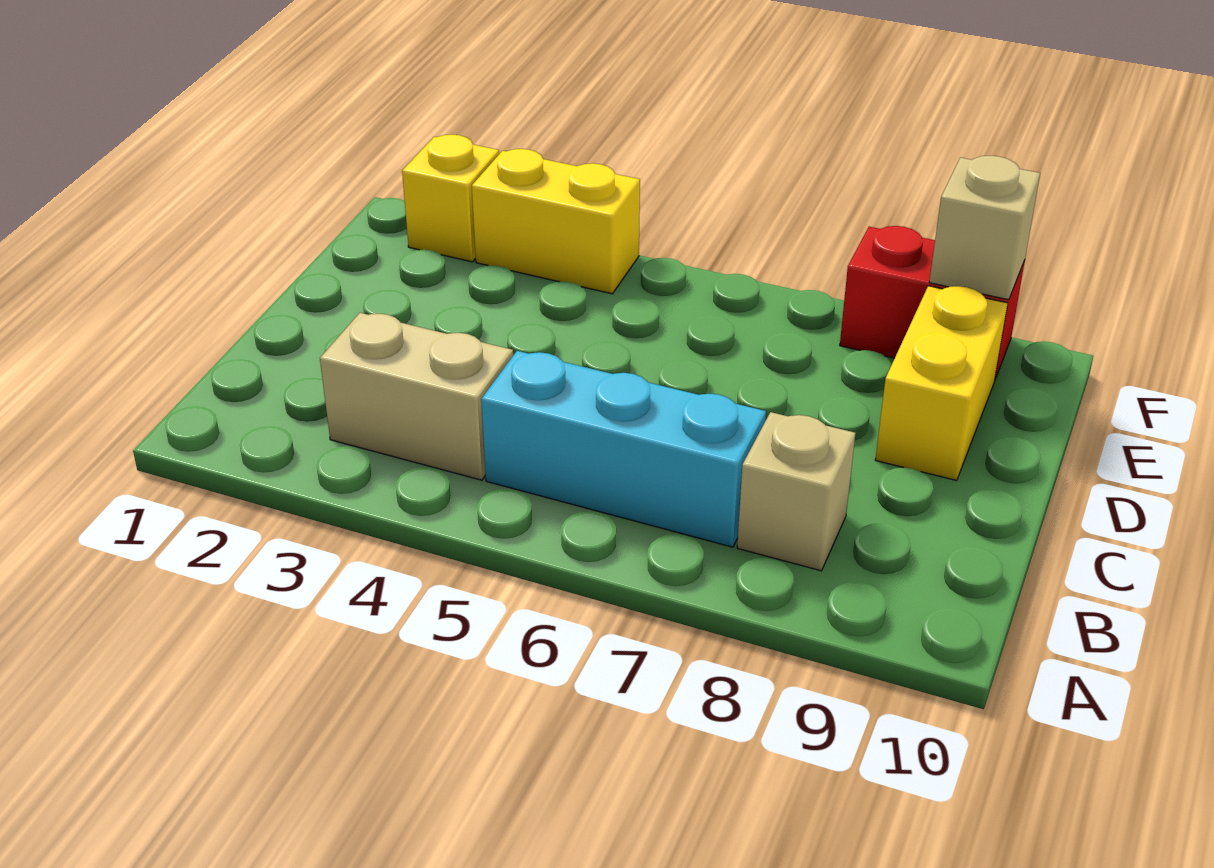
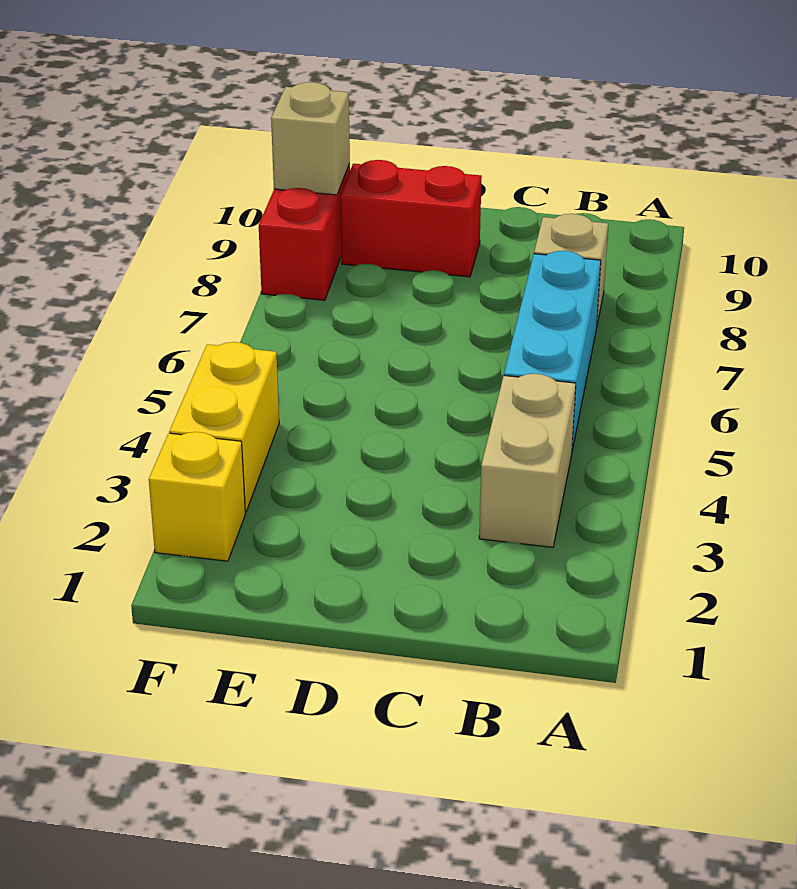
yellow brick D9:E9 level 1 -> red brick D9:E9 level 1

